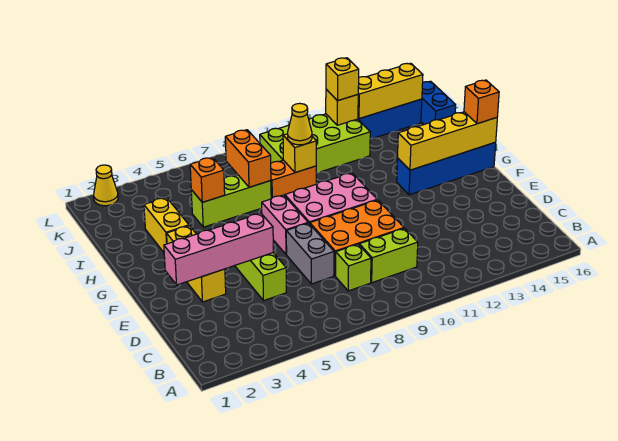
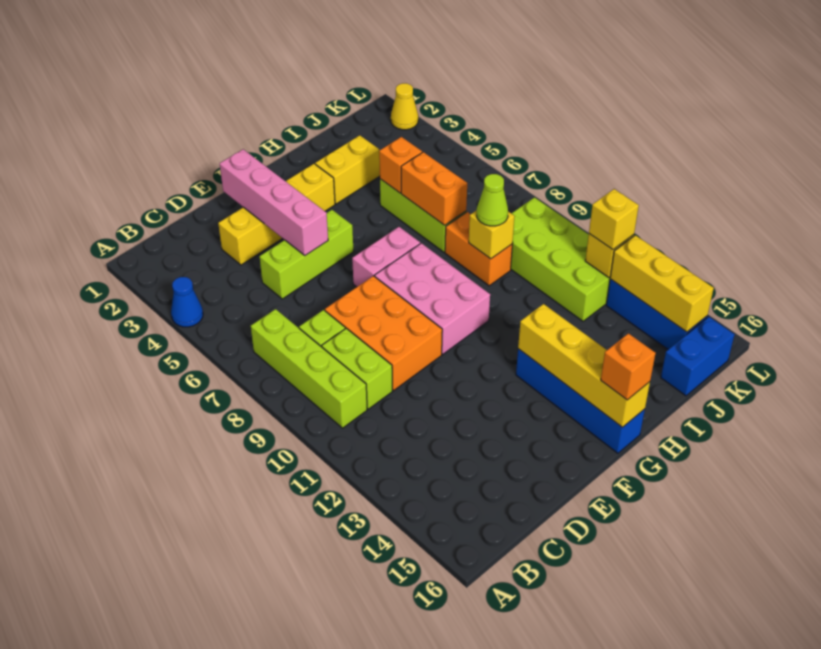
none -> blue cone A4 level 1
none -> lime brick B7:B10 level 1
grey brick D7:E7 level 1 -> none
yellow brick E3:G3 level 1 -> yellow brick D3:G3 level 1
orange brick I7:J7 level 2 -> orange brick I6:I7 level 2
yellow cone I9 level 3 -> lime cone I9 level 3

